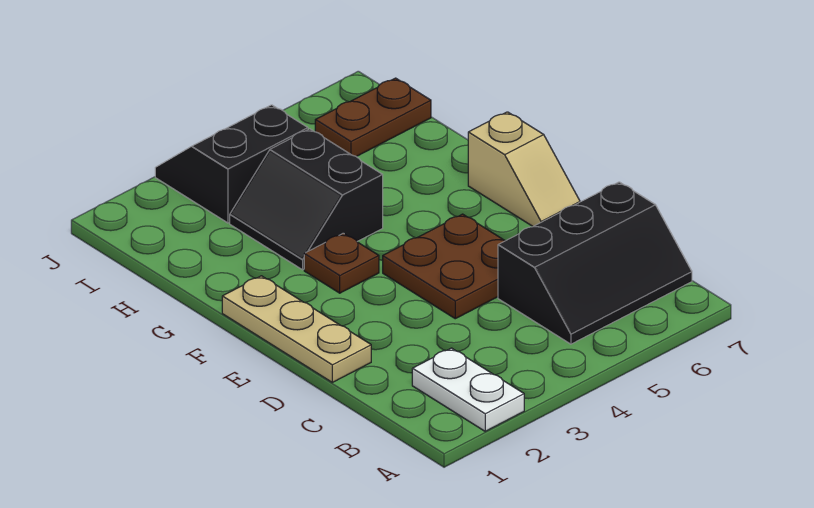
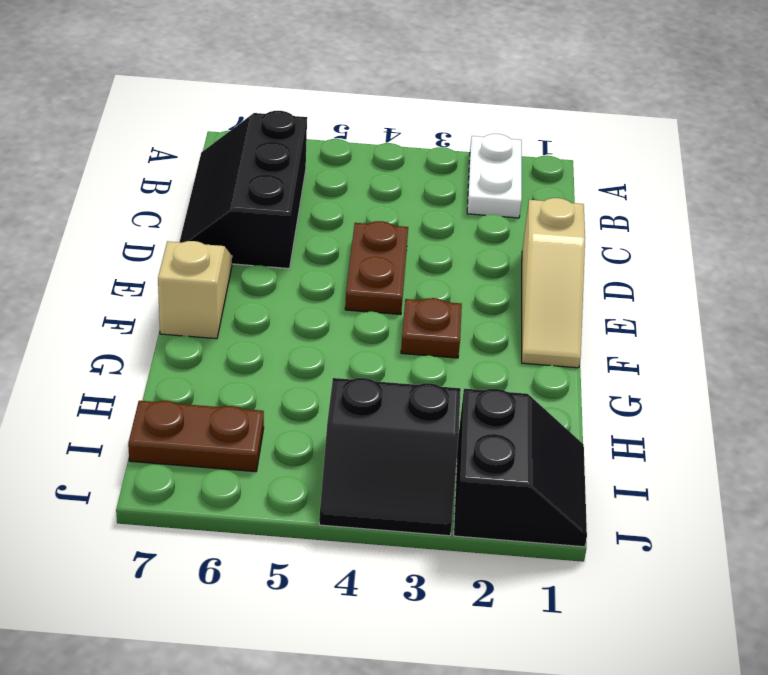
black slope B5:C7 level 1 top C -> black slope B6:D7 level 1 top 6
tan plate D1:F1 level 1 -> tan slope D1:F1 level 1 top D
brown plate D4:E5 level 1 -> brown plate D4:E4 level 1
black slope G3:H4 level 1 top 4 -> black slope I1:J2 level 1 top 2

